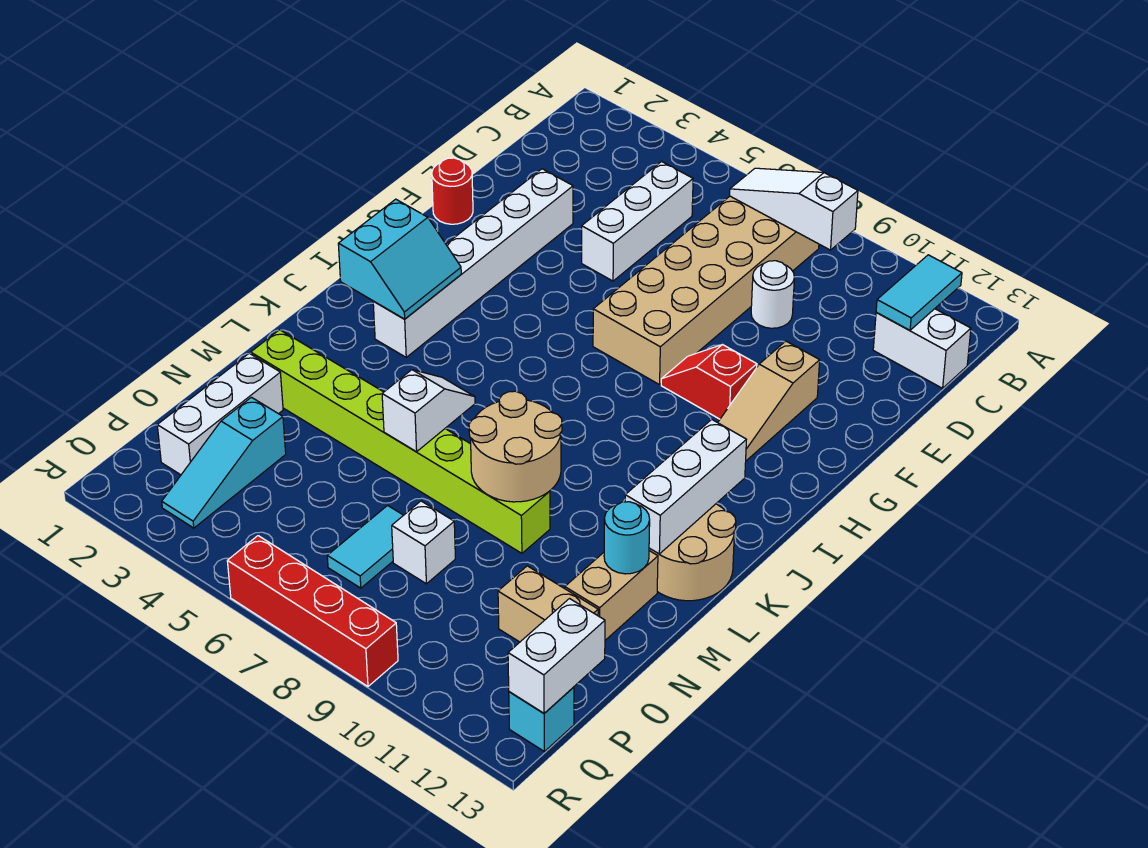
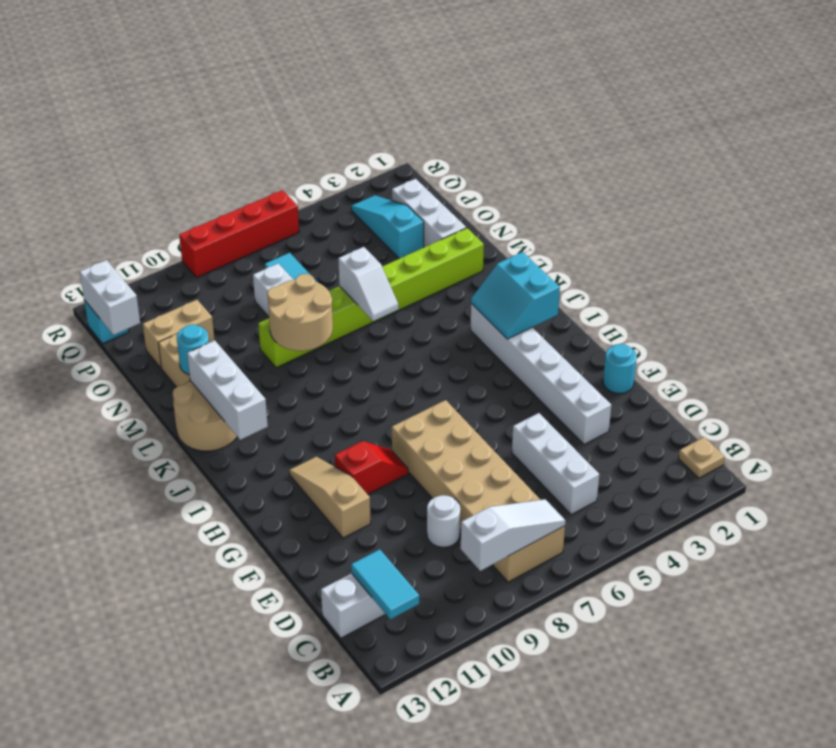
none -> tan plate B1 level 1
red round brick F1 level 1 -> cyan round brick F1 level 1

